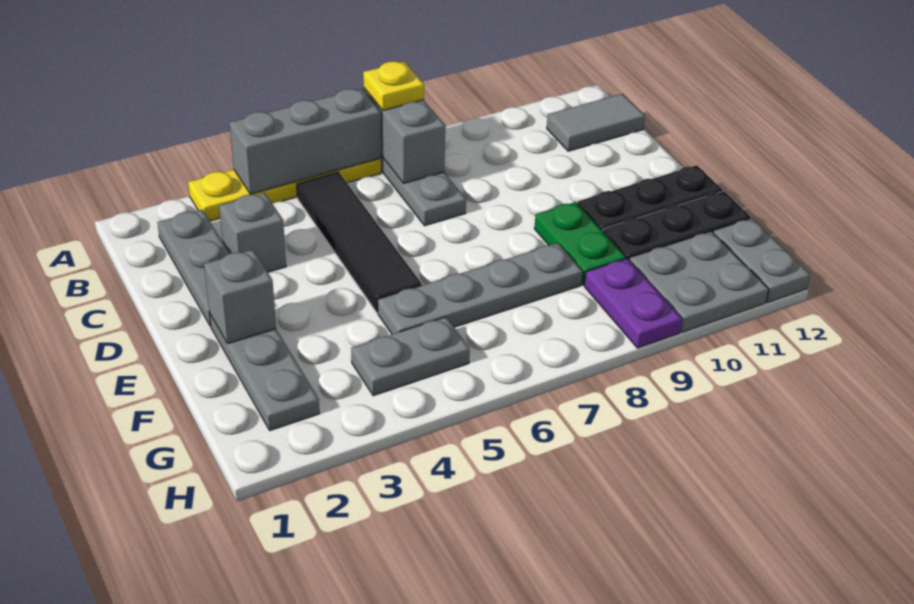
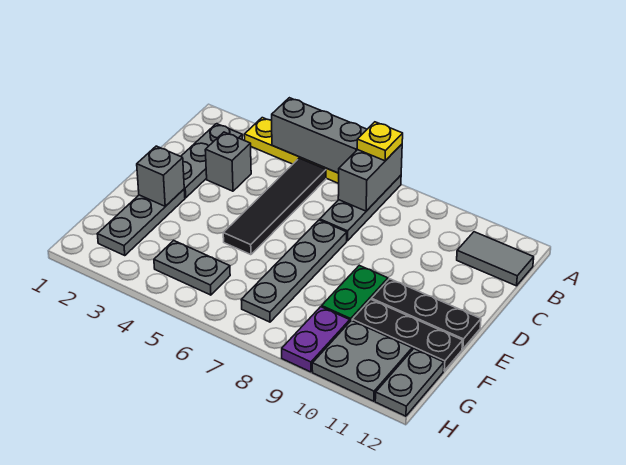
grey plate F5:F8 level 1 -> grey plate D7:G7 level 1

